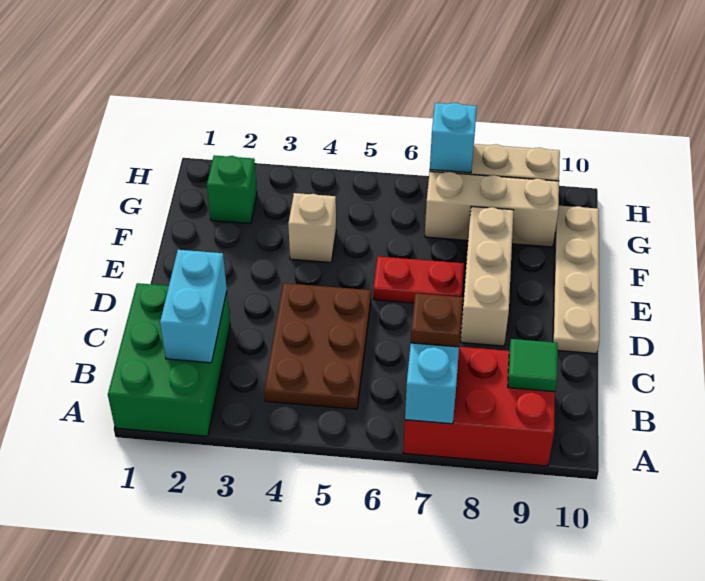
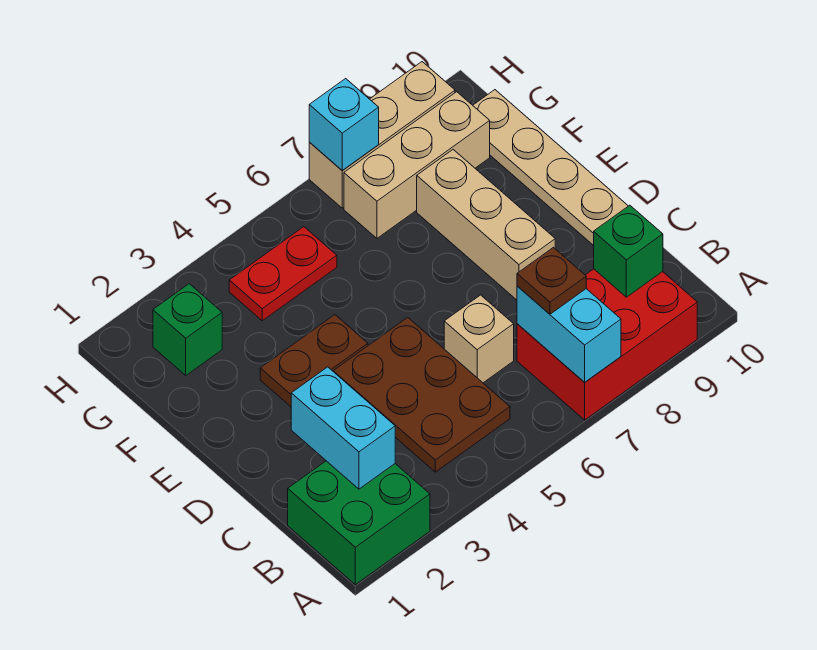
green brick A1:C2 level 1 -> green brick A1:B2 level 1
green tile B9 level 2 -> green brick B9 level 2
none -> brown plate E3:E4 level 1
red plate E6:E7 level 1 -> red plate G4:G5 level 1
tan brick F4 level 1 -> tan brick C6 level 1

